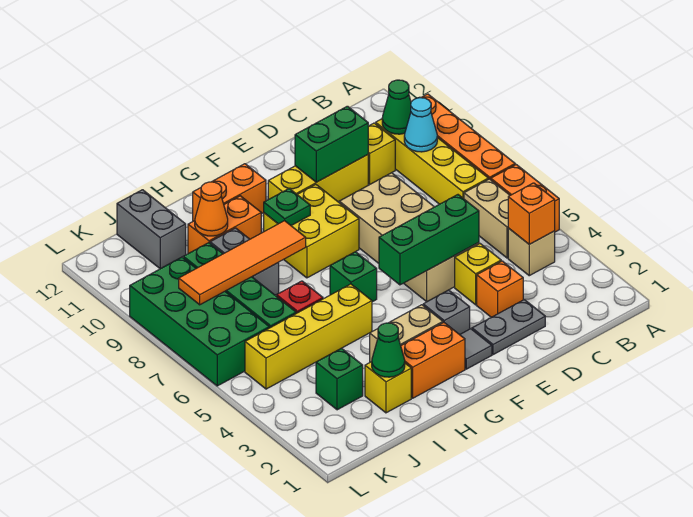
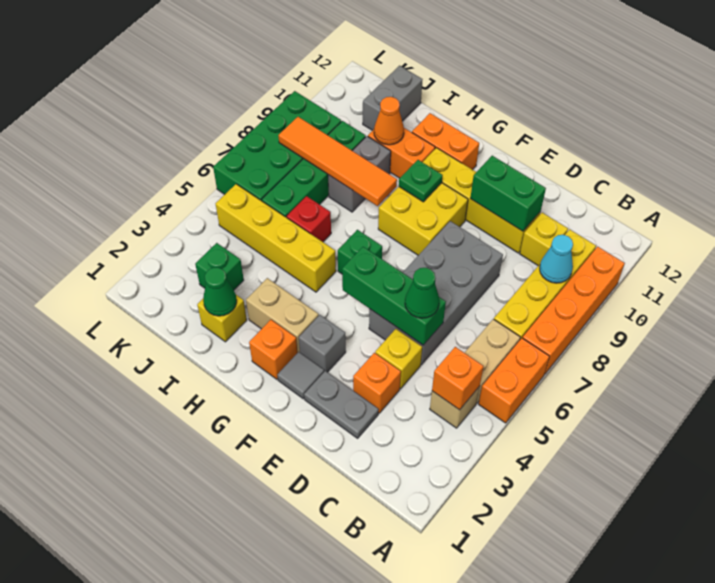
green cone B10 level 2 -> green cone D5 level 3
tan brick D5:E8 level 1 -> grey brick D5:E8 level 1
yellow brick D10:F10 level 1 -> yellow brick D10:G10 level 1
orange brick G2:H2 level 1 -> orange brick G2 level 1

